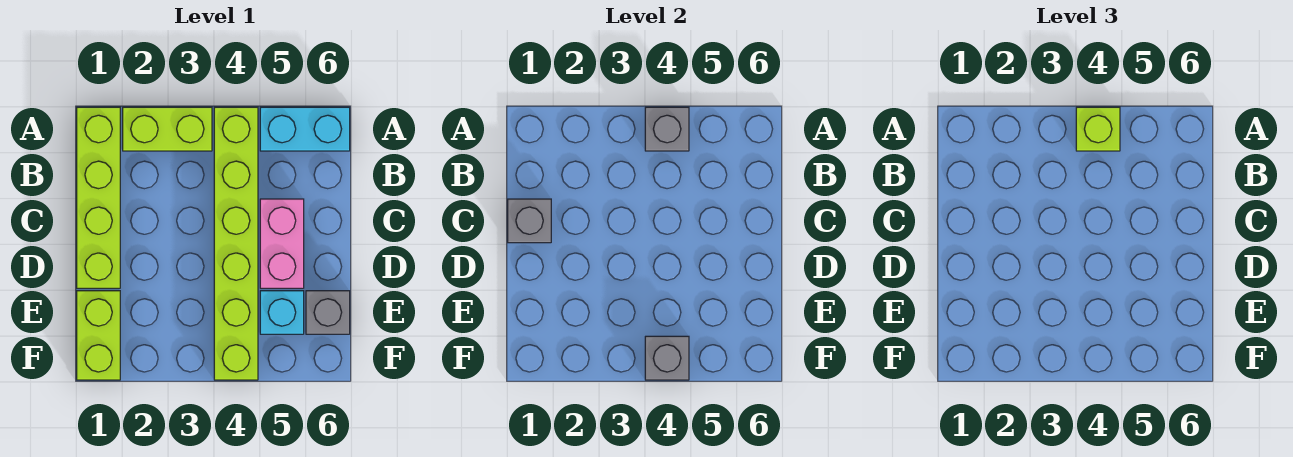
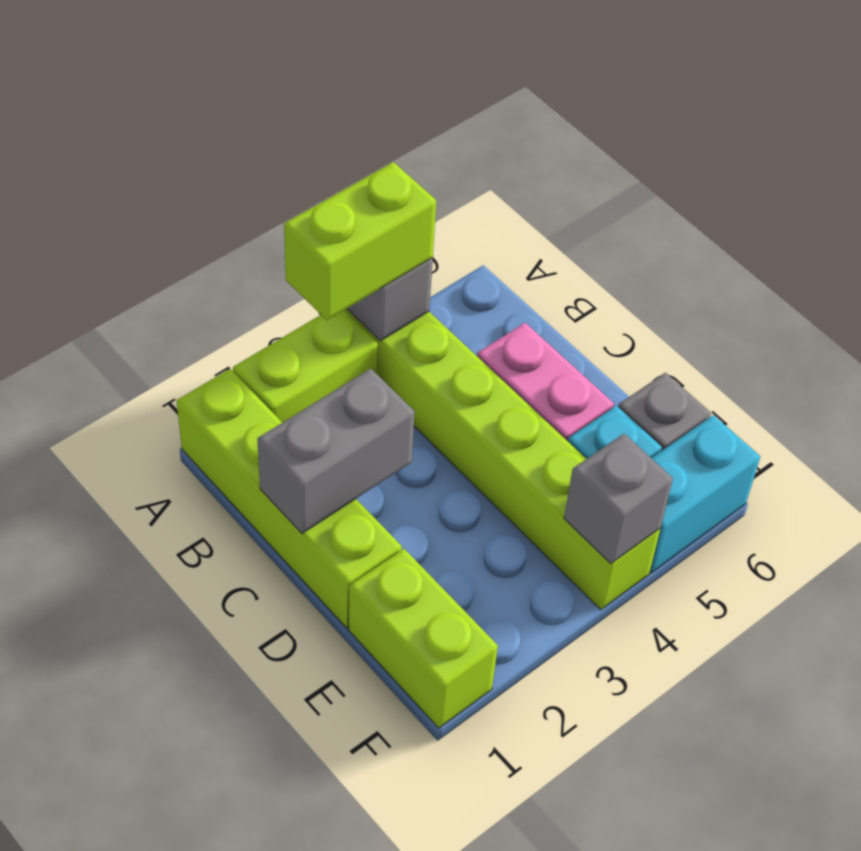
lime brick A4 level 3 -> lime brick A3:A4 level 3
cyan brick A5:A6 level 1 -> cyan brick F5:F6 level 1
grey brick C1 level 2 -> grey brick C1:C2 level 2

